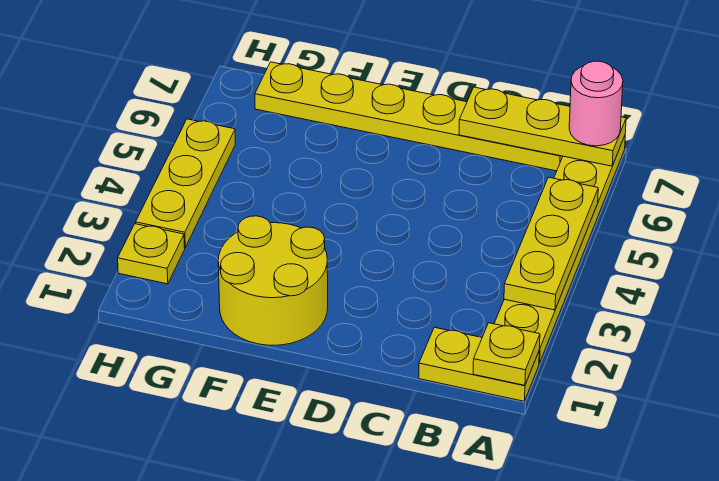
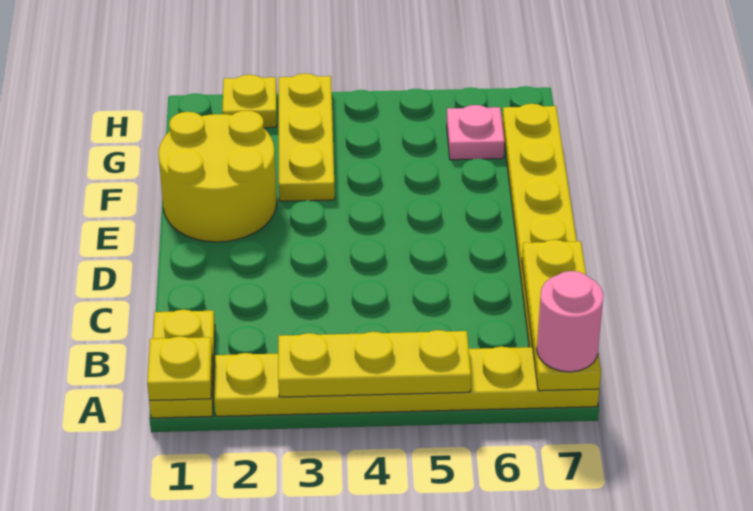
none -> pink plate G6 level 1
yellow plate H3:H5 level 1 -> yellow plate F3:H3 level 1

